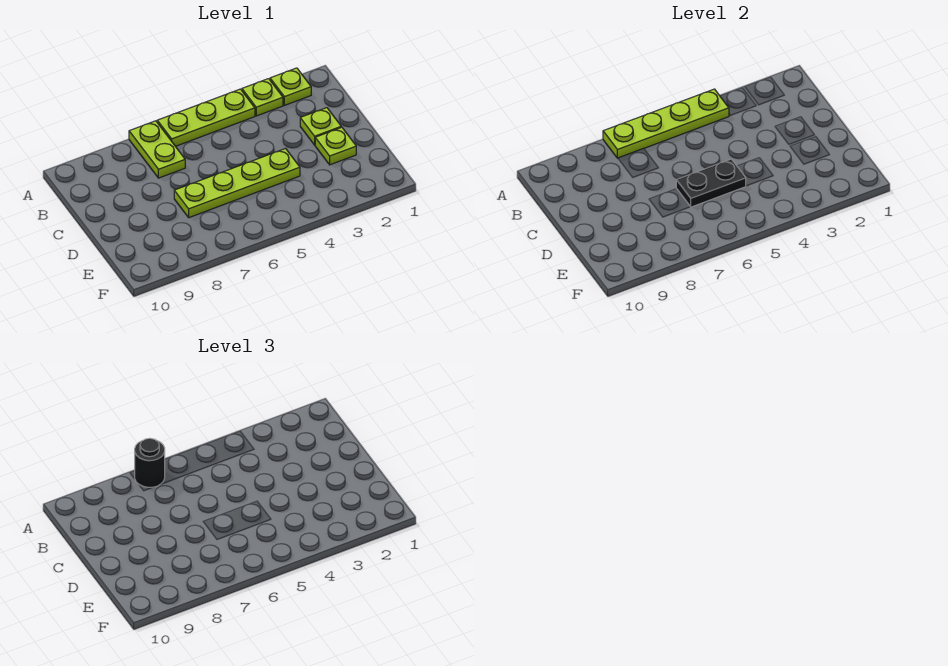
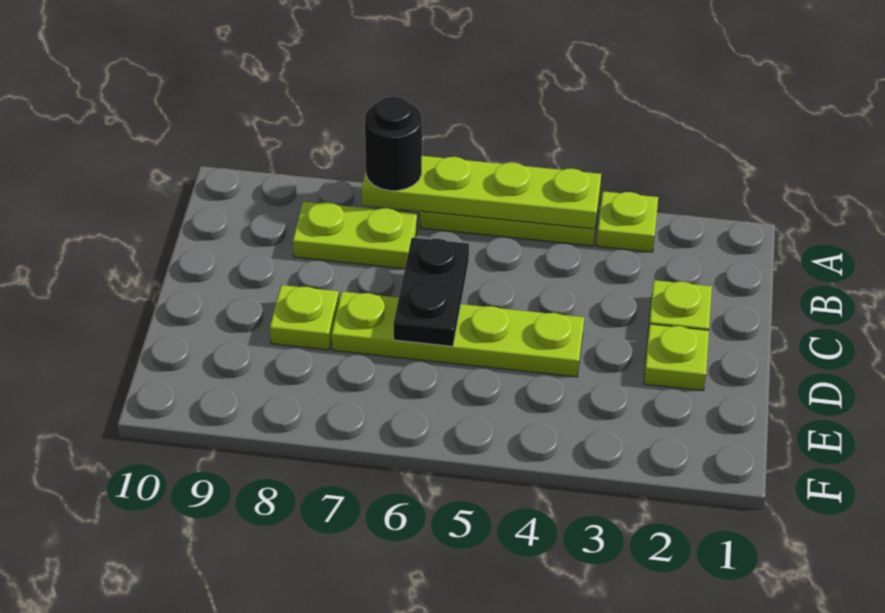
lime plate A2 level 1 -> lime plate D8 level 1
lime plate A7:B7 level 1 -> lime plate B7:B8 level 1
black plate D5:D6 level 2 -> black plate C6:D6 level 2

